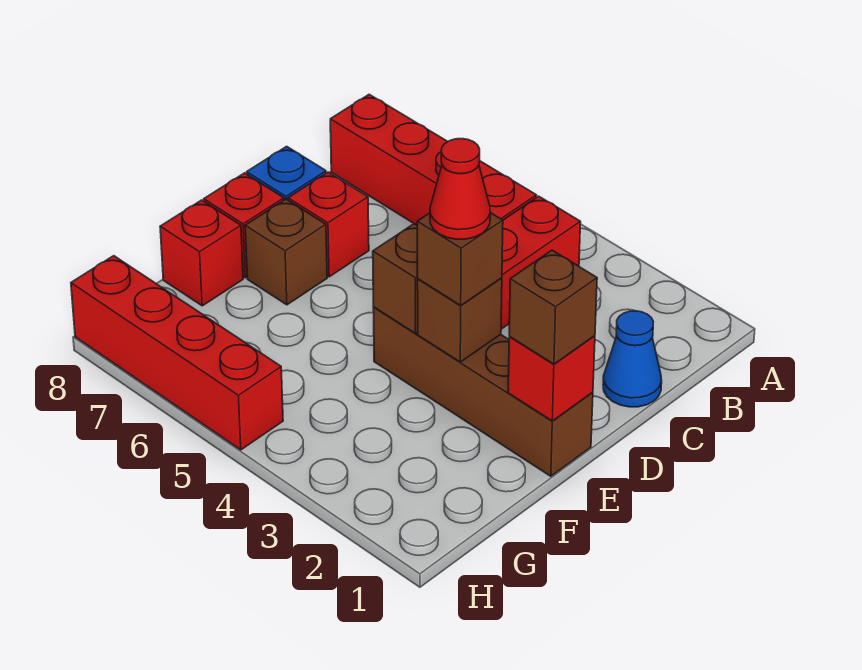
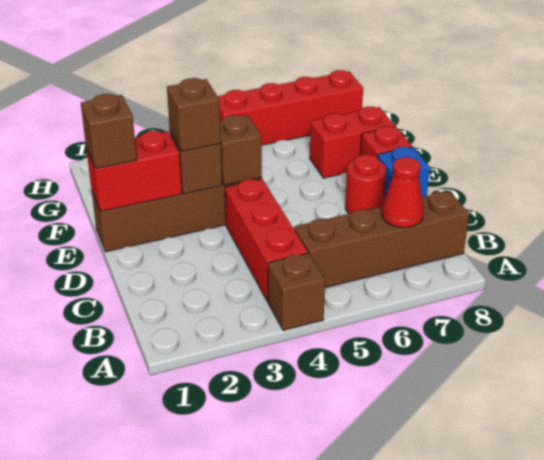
red brick B5:B8 level 1 -> brown brick B5:B8 level 1
blue cone C1 level 1 -> none
red brick D7 level 1 -> red round brick D7 level 1
red brick E1 level 2 -> red brick E1:E2 level 2
red cone E3 level 4 -> red cone B7 level 2
brown brick E7 level 1 -> brown brick A4 level 1
red brick F8 level 1 -> red brick F7:F8 level 1

